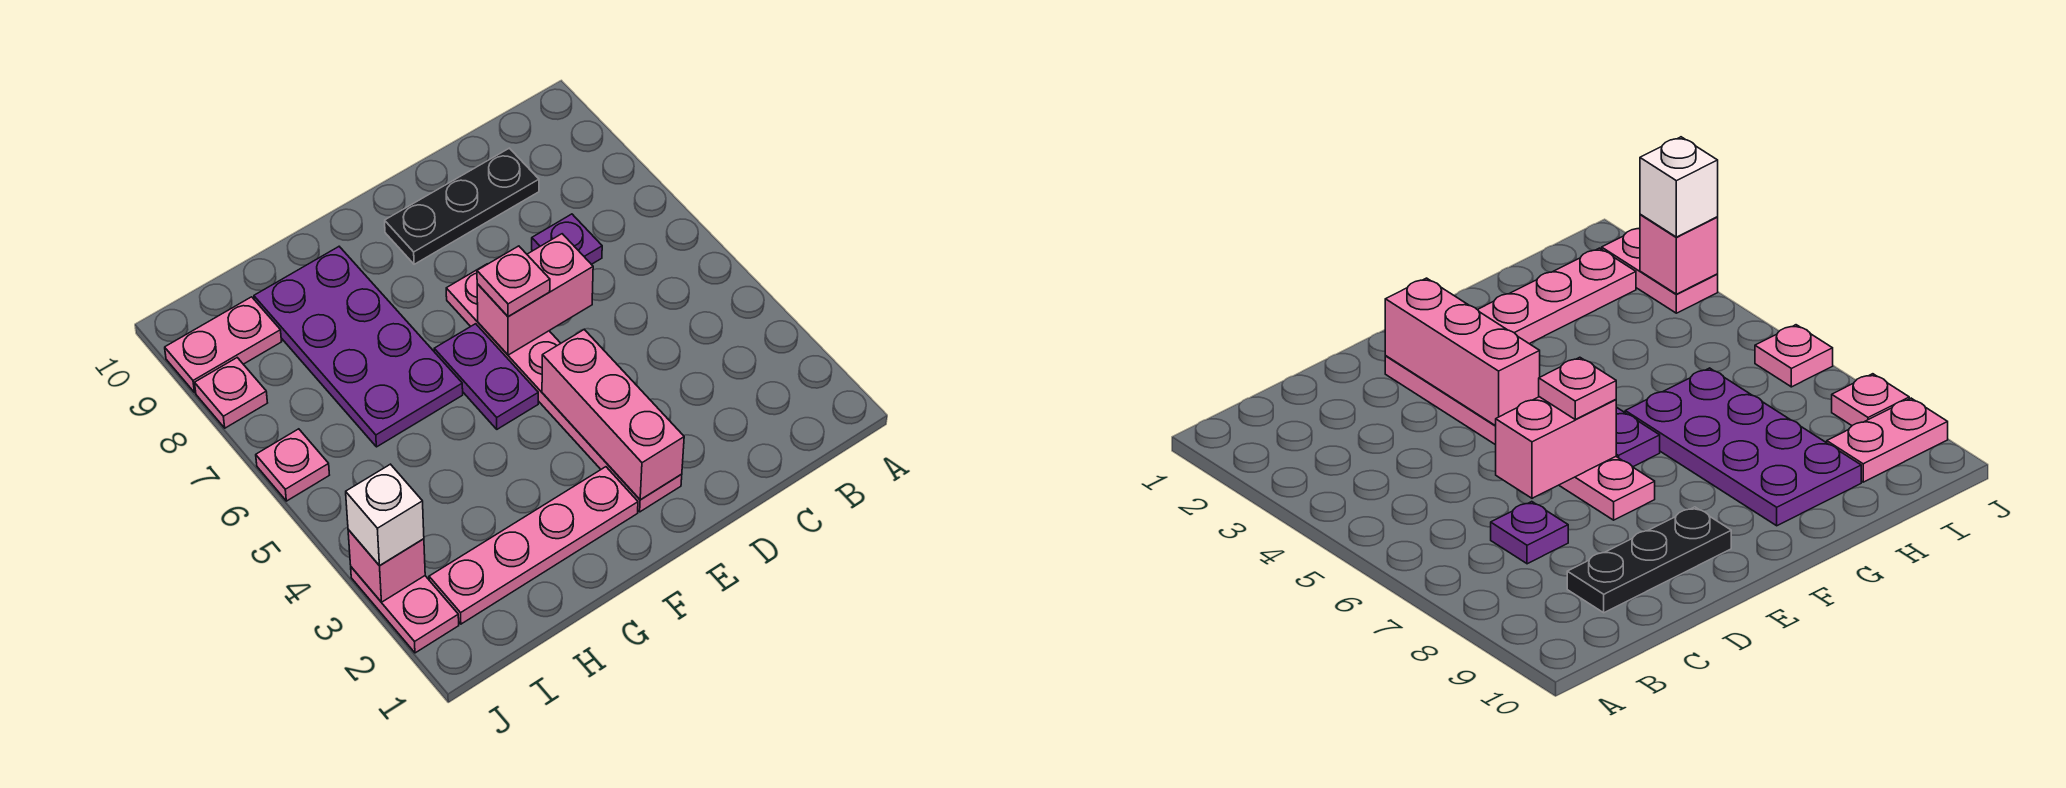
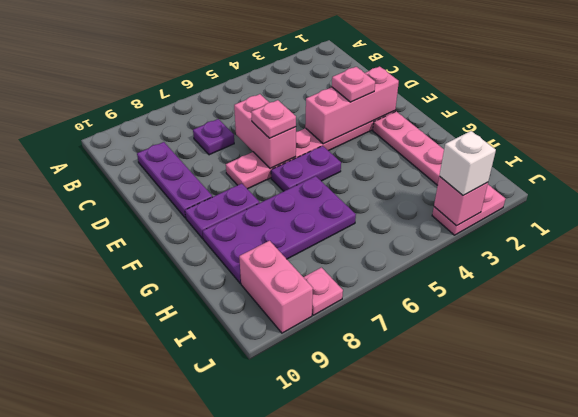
black plate C9:E9 level 1 -> purple plate C9:E9 level 1
none -> purple plate F8:F9 level 1
pink plate I9:J9 level 1 -> pink brick I9:J9 level 1
pink plate J6 level 1 -> pink plate E3 level 3

